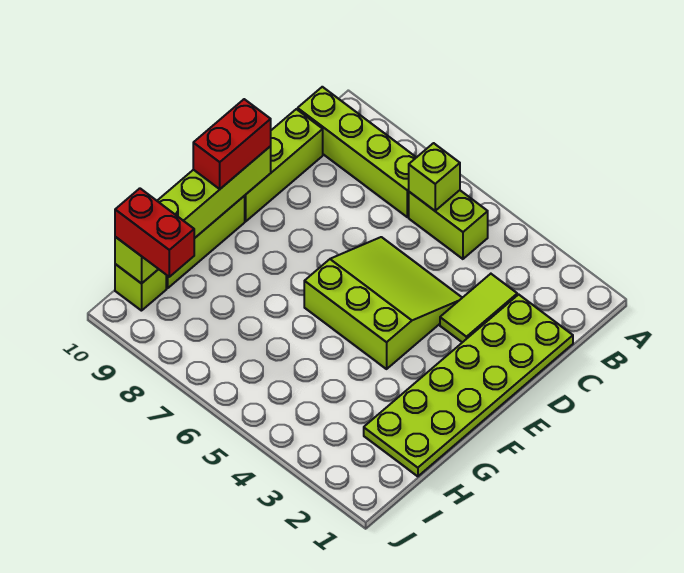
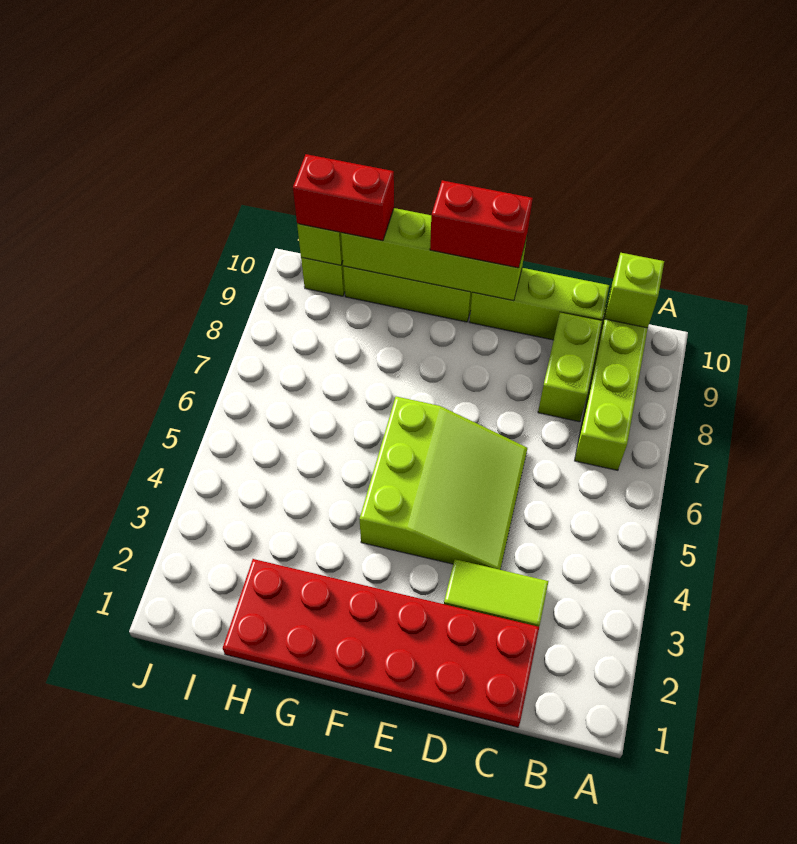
lime brick B5:B6 level 1 -> lime brick C8:C9 level 1
lime brick B6 level 2 -> lime brick B10 level 2
lime plate C1:H2 level 1 -> red plate C1:H2 level 1
red brick I9:I10 level 3 -> red brick H10:I10 level 3

